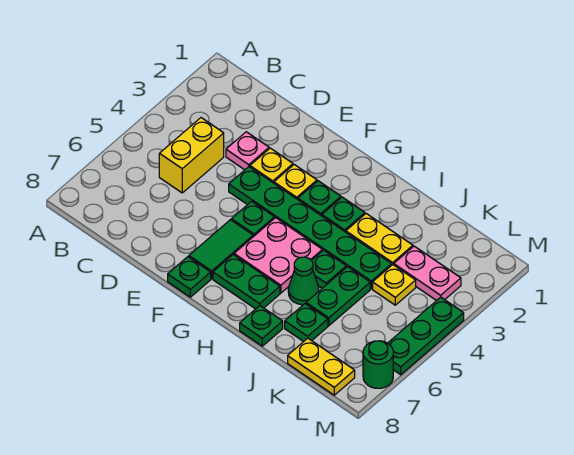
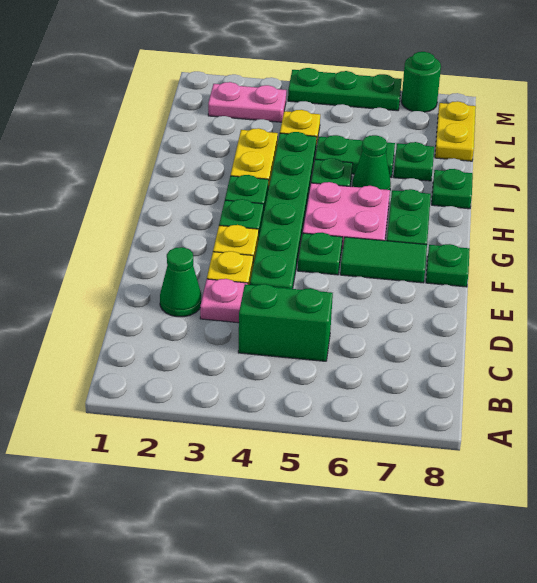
yellow brick C4:C5 level 1 -> green brick C4:C5 level 1
none -> green cone D2 level 1
pink plate K3:L3 level 1 -> pink plate L2:L3 level 1

